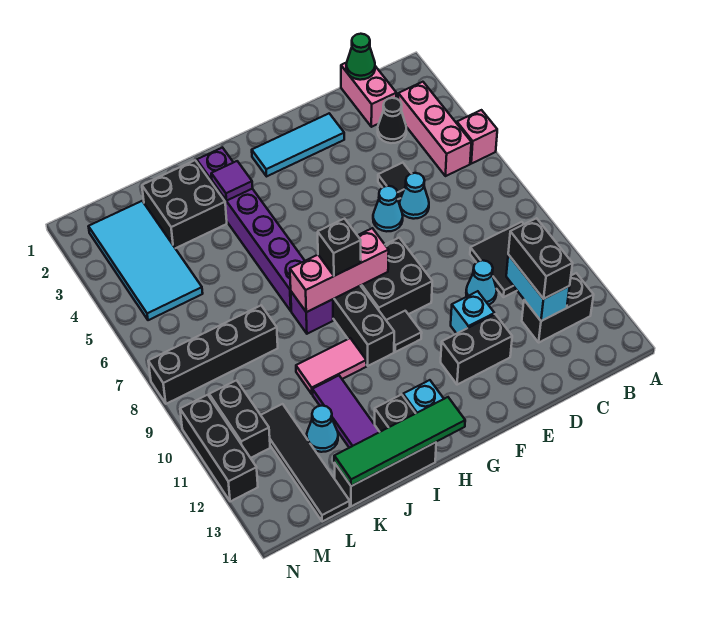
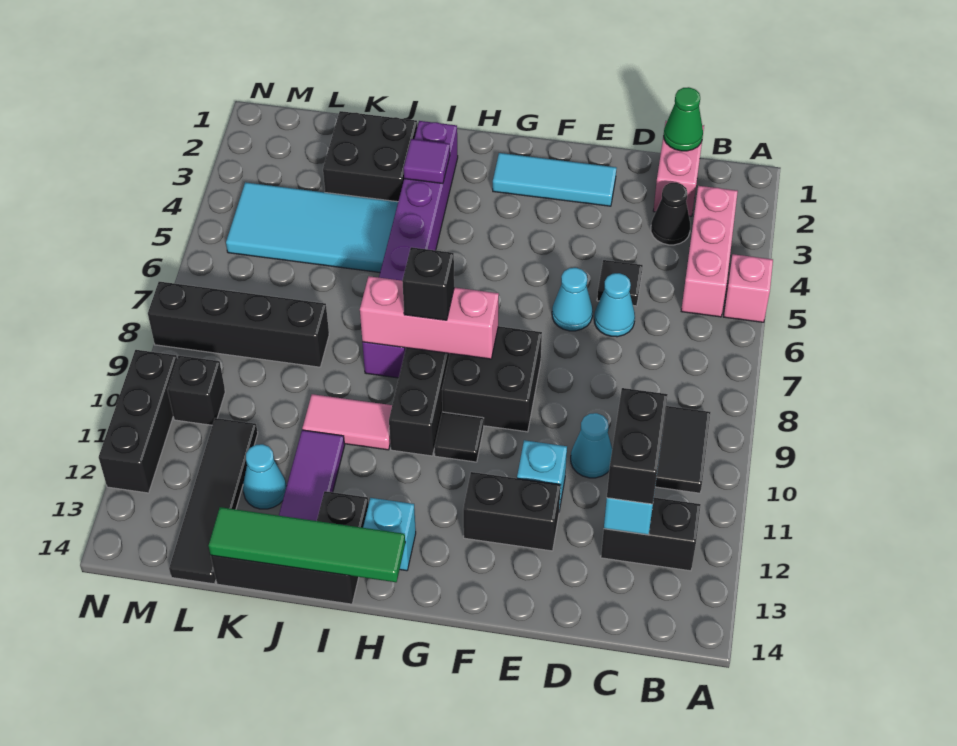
cyan tile L2:M5 level 1 -> cyan tile J4:M5 level 1
black brick M10:M11 level 1 -> black brick M10 level 1

